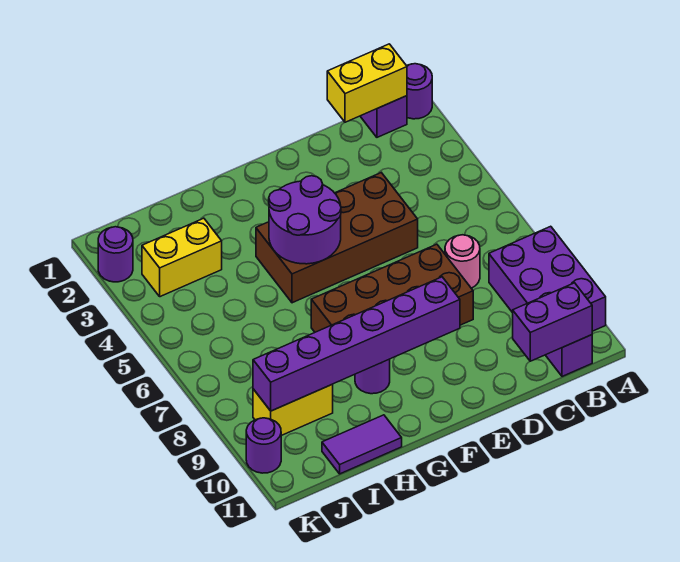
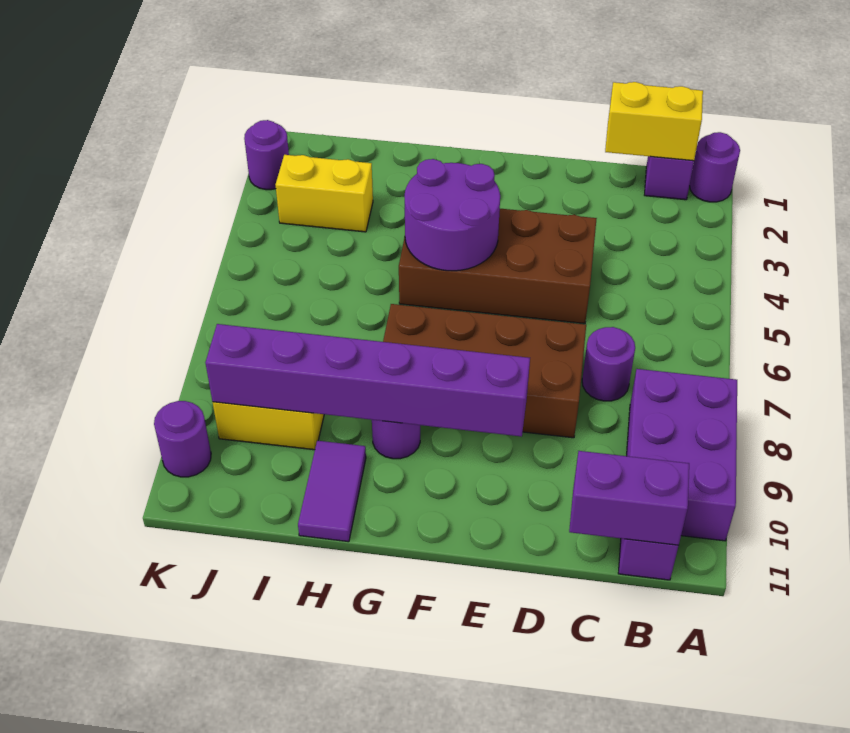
pink round brick C7 level 1 -> purple round brick C7 level 1
purple tile H11:I11 level 1 -> purple tile H10:H11 level 1

